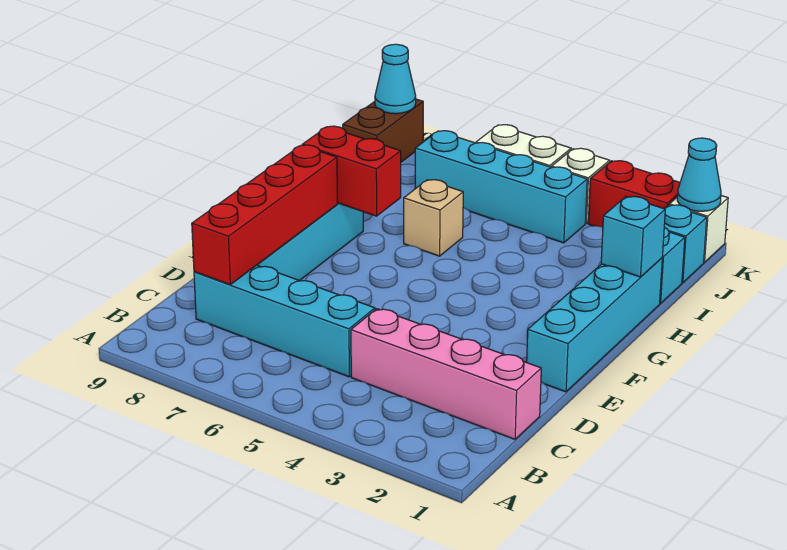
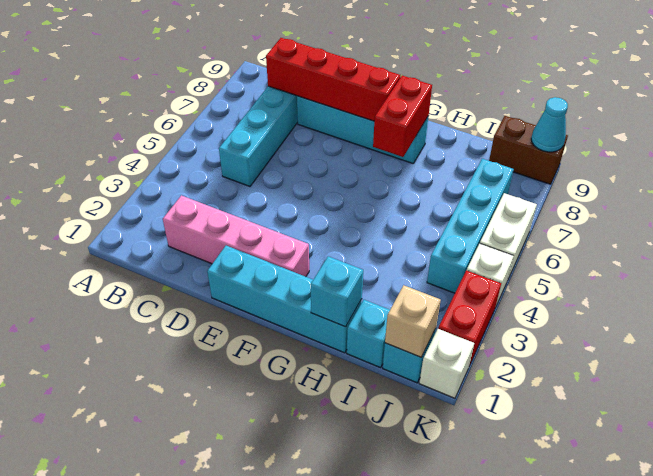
pink brick C1:C4 level 1 -> pink brick C2:F2 level 1
tan brick H6 level 1 -> tan brick J1 level 2
cyan cone K1 level 2 -> none

